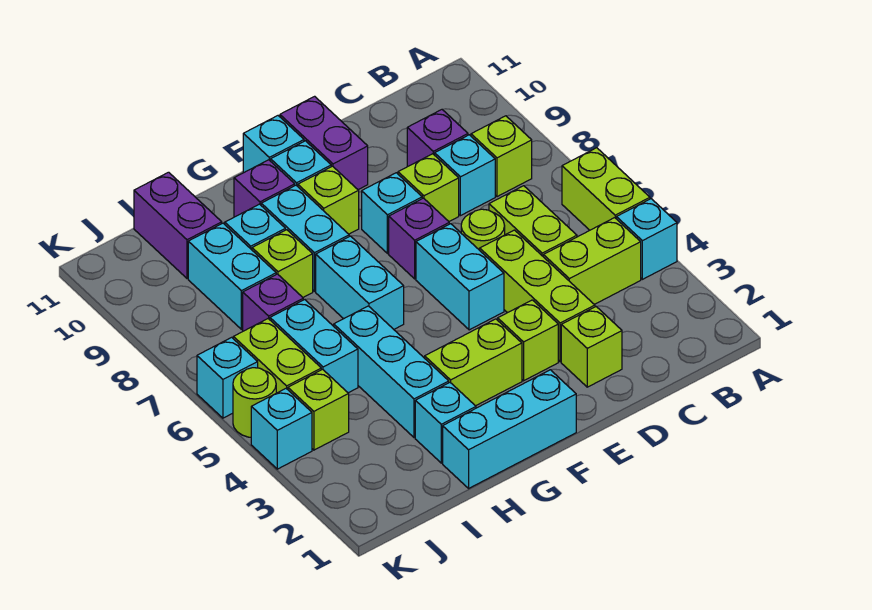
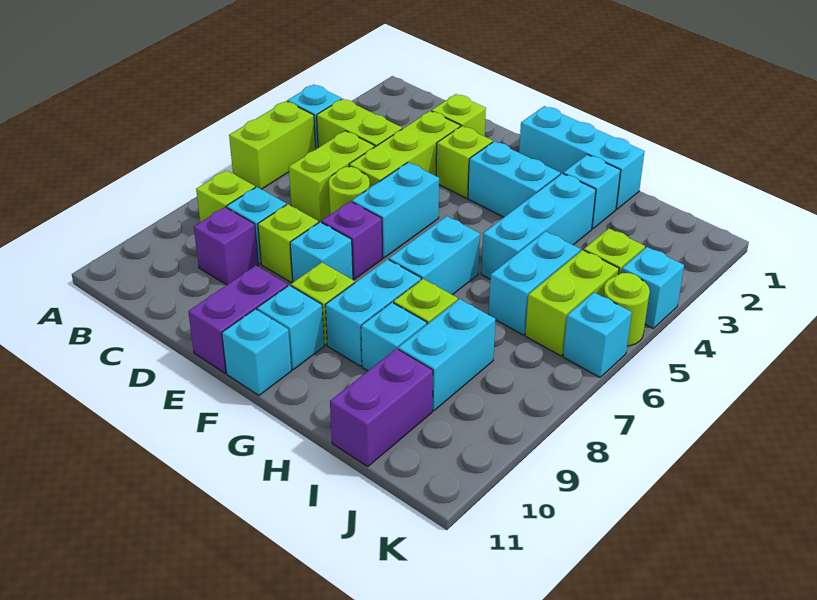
lime brick F3:G3 level 1 -> cyan brick F3:G3 level 1
purple brick G10 level 1 -> none
purple brick I7 level 1 -> none

